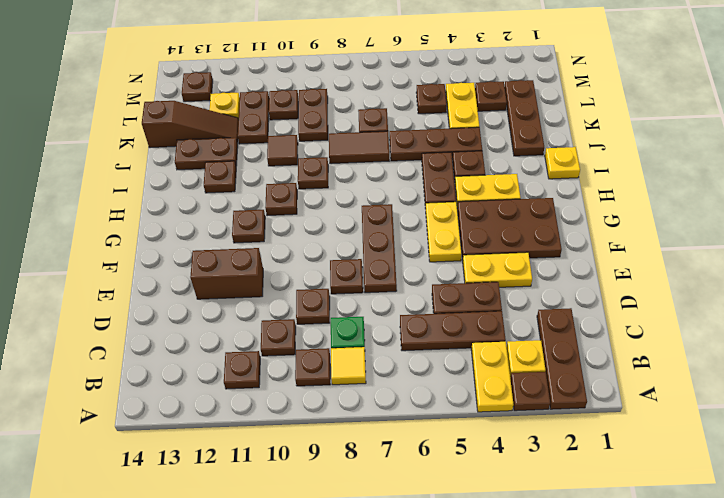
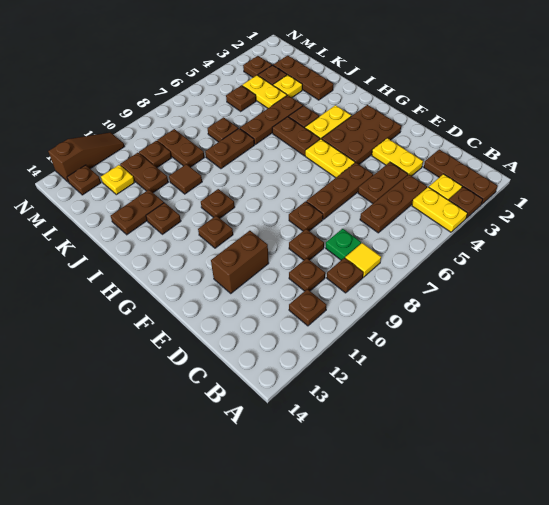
yellow plate E3:E4 level 1 -> yellow plate D3:E3 level 1
brown plate E7:G7 level 1 -> brown plate E5:E7 level 1
yellow plate I1 level 1 -> yellow plate K3 level 1
brown plate I9 level 1 -> brown plate M3 level 1
brown tile J7:J8 level 1 -> brown plate J7:J8 level 1
brown slope K12:K14 level 1 top 14 -> brown slope N11:N13 level 1 top 13

